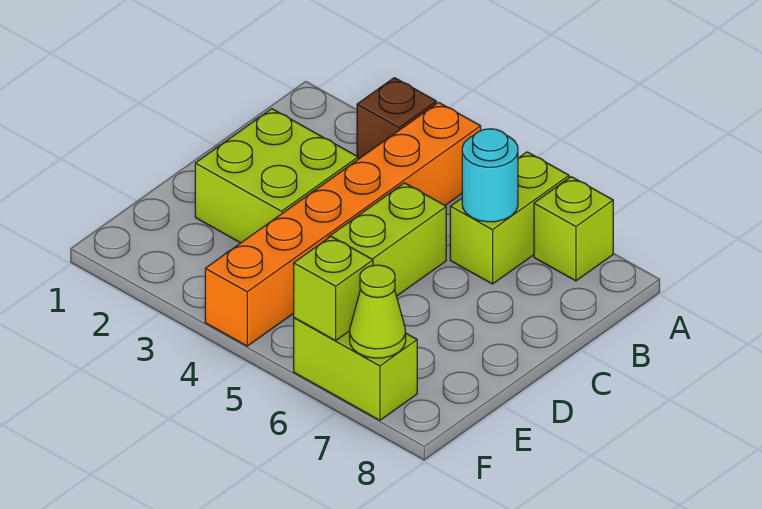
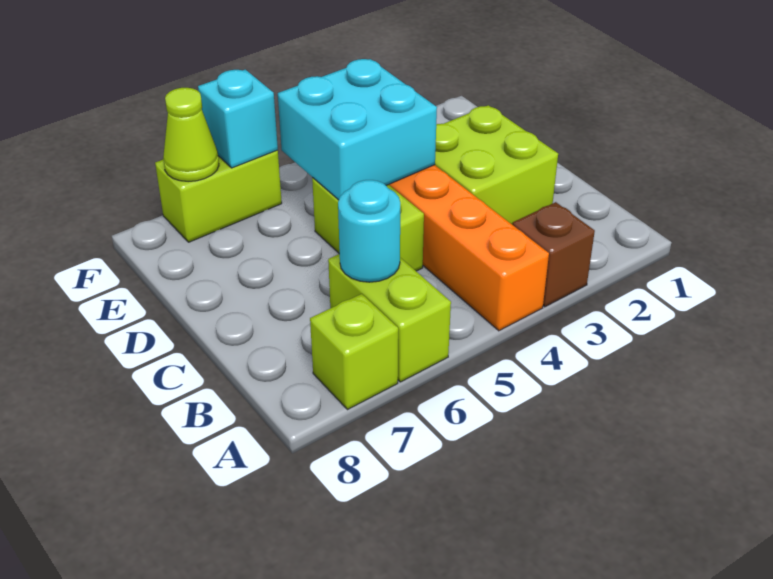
none -> cyan brick D4:E5 level 2
lime brick F6 level 2 -> cyan brick F6 level 2

